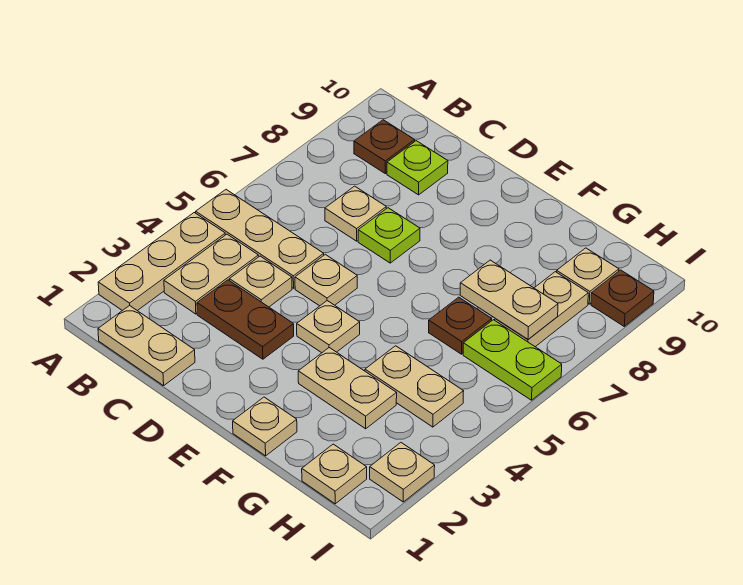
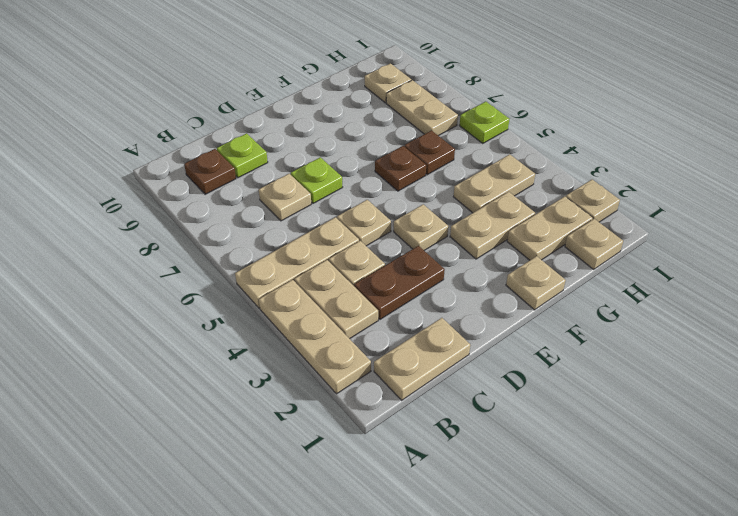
tan plate G7:H7 level 2 -> tan plate G2:H2 level 1
lime plate H6:I6 level 1 -> lime plate I6 level 1
brown plate I9 level 1 -> brown plate F6 level 1

